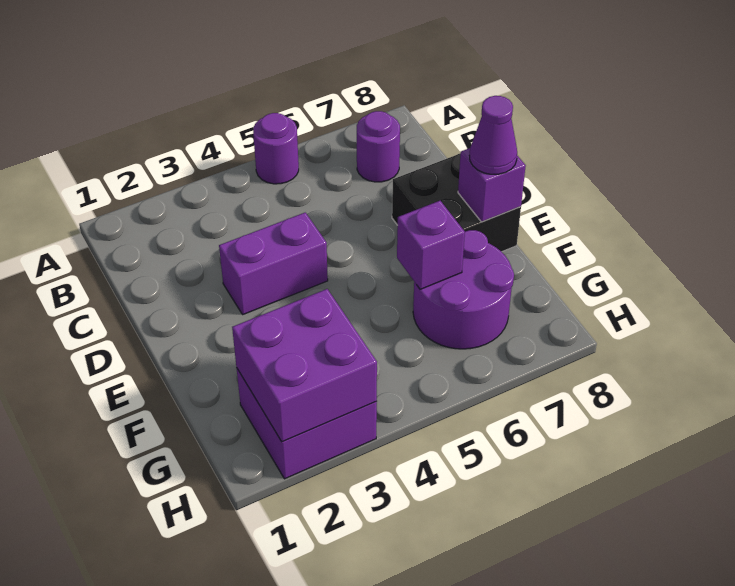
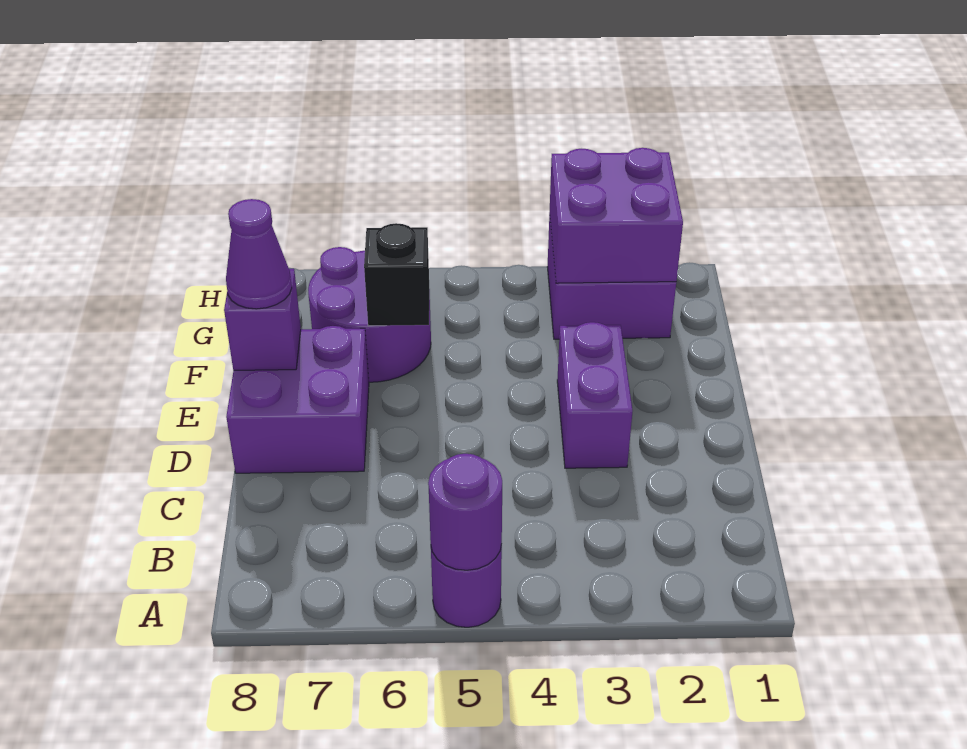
purple round brick B7 level 1 -> purple round brick A5 level 2
purple brick D3:D4 level 1 -> purple brick D3:E3 level 1
black brick D7:E8 level 1 -> purple brick D7:E8 level 1
purple brick F6 level 2 -> black brick F6 level 2

